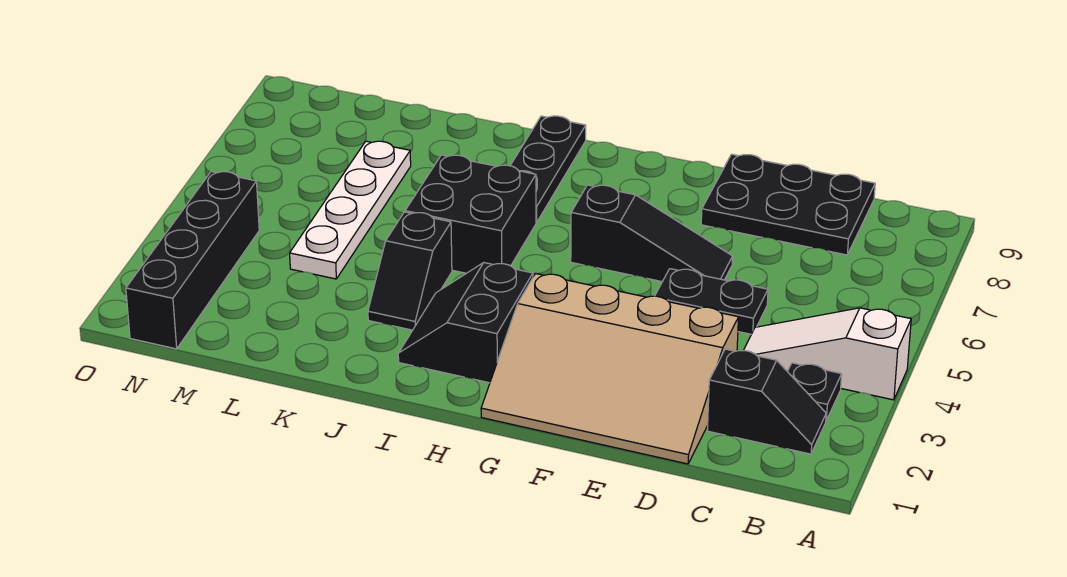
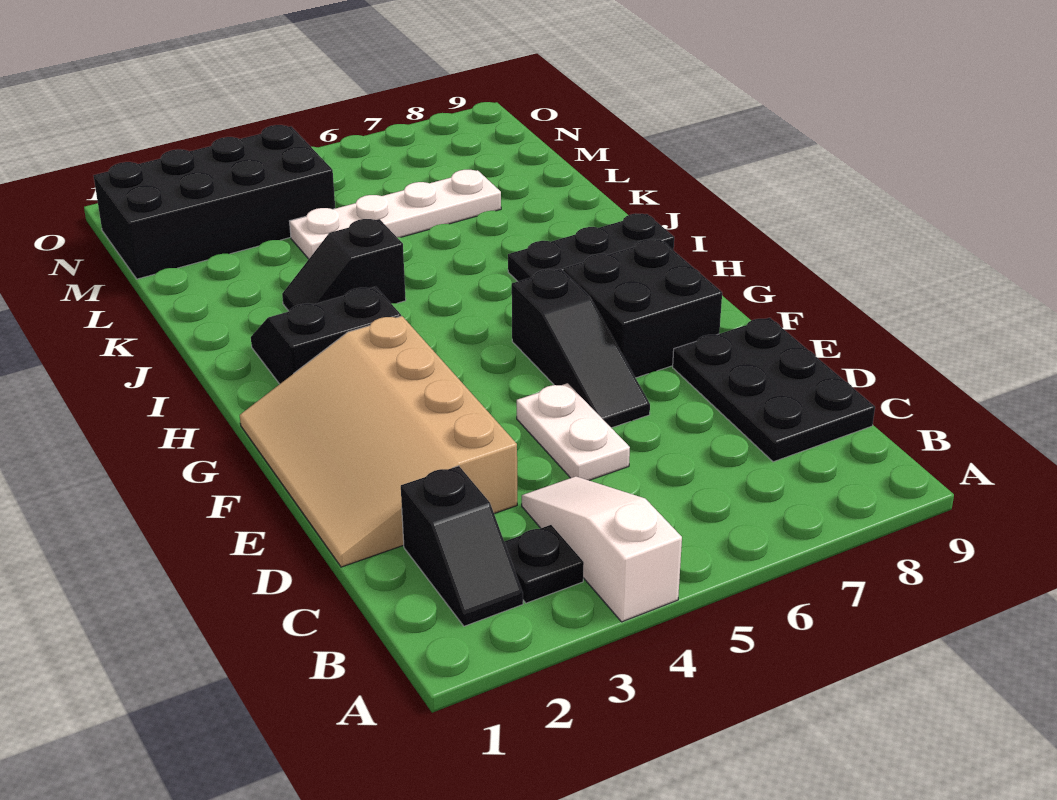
black plate D5:E5 level 1 -> white plate D5:E5 level 1
black brick I5:J6 level 1 -> black brick F7:G8 level 1
black brick N1:N4 level 1 -> black brick M1:N4 level 1

